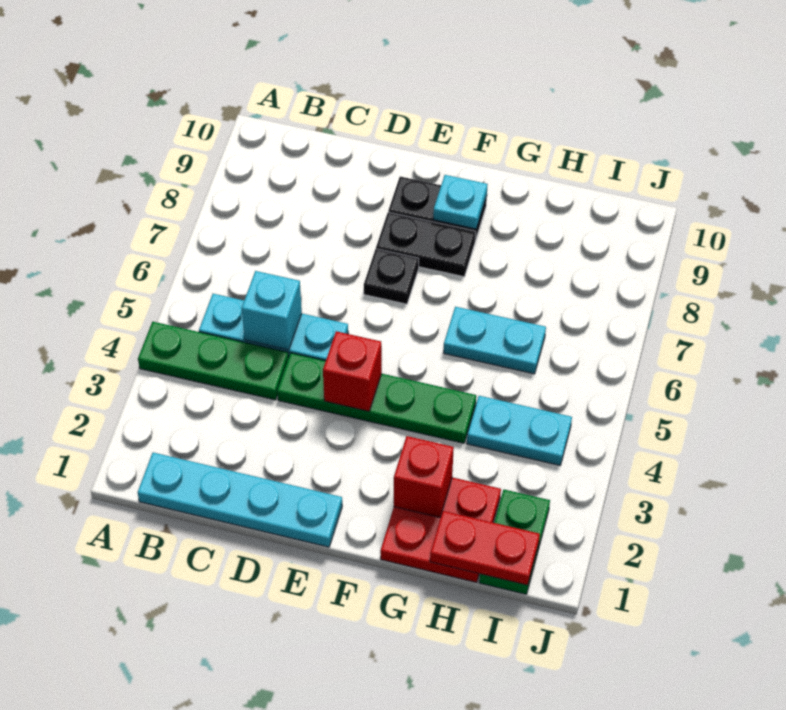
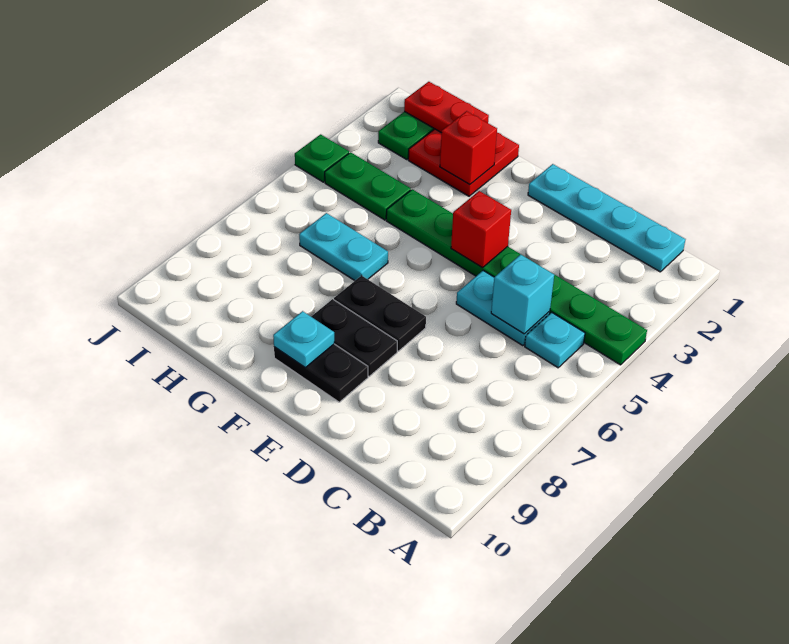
black plate E7 level 1 -> black plate E7:F7 level 1
cyan plate H4:I4 level 1 -> green plate H4:I4 level 1
none -> green plate J4 level 1

